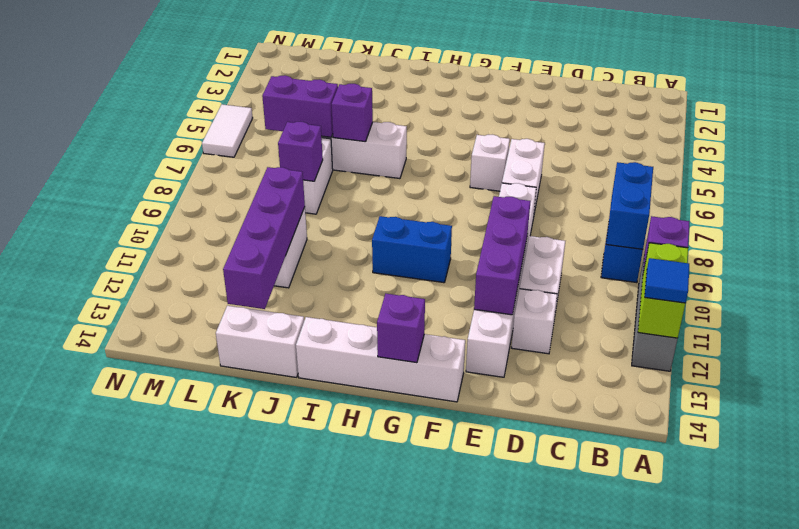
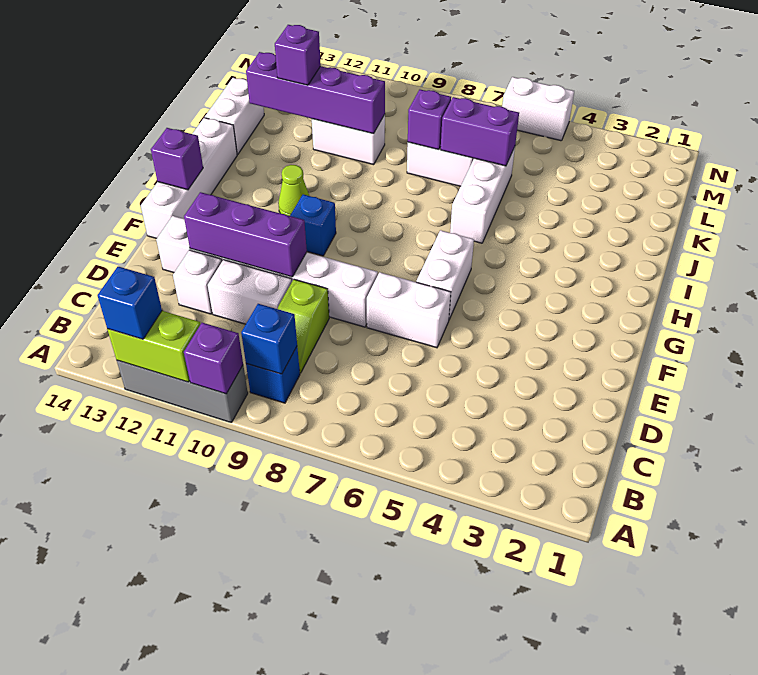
blue tile A12 level 3 -> blue brick A12 level 3
blue brick B8:B9 level 2 -> blue brick B9 level 2
none -> lime slope C9:D9 level 1 top D
white brick F6 level 1 -> white brick F6:G6 level 1
blue brick G10:H10 level 1 -> blue brick G10 level 1
none -> lime cone H11 level 1
purple brick J6 level 2 -> purple brick K12 level 3
purple brick K6:L6 level 2 -> purple brick K6:K7 level 2
white tile N5:N6 level 1 -> white brick N5:N6 level 1

